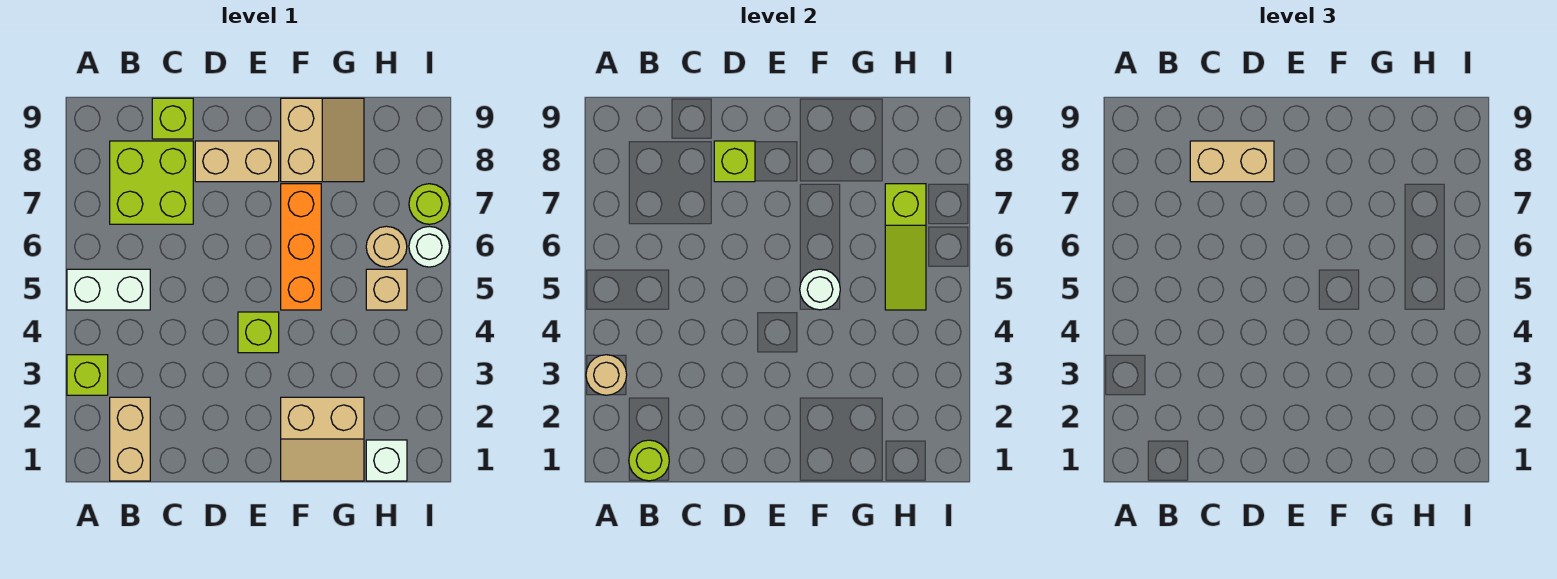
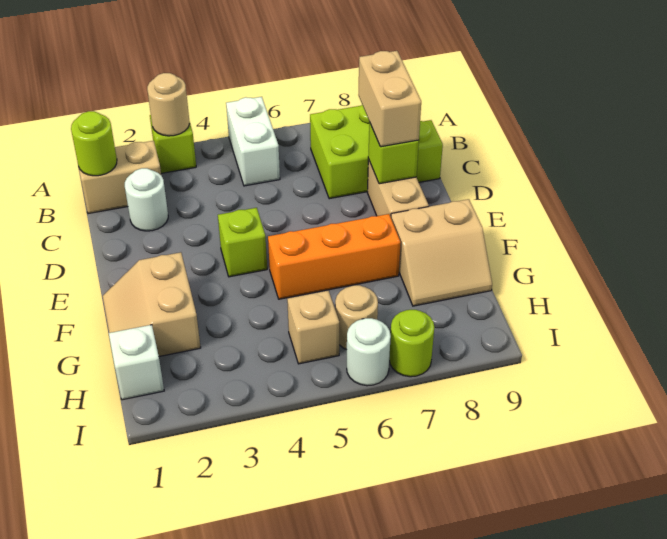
white round brick F5 level 2 -> white round brick C2 level 1
lime slope H5:H7 level 2 top 7 -> none

